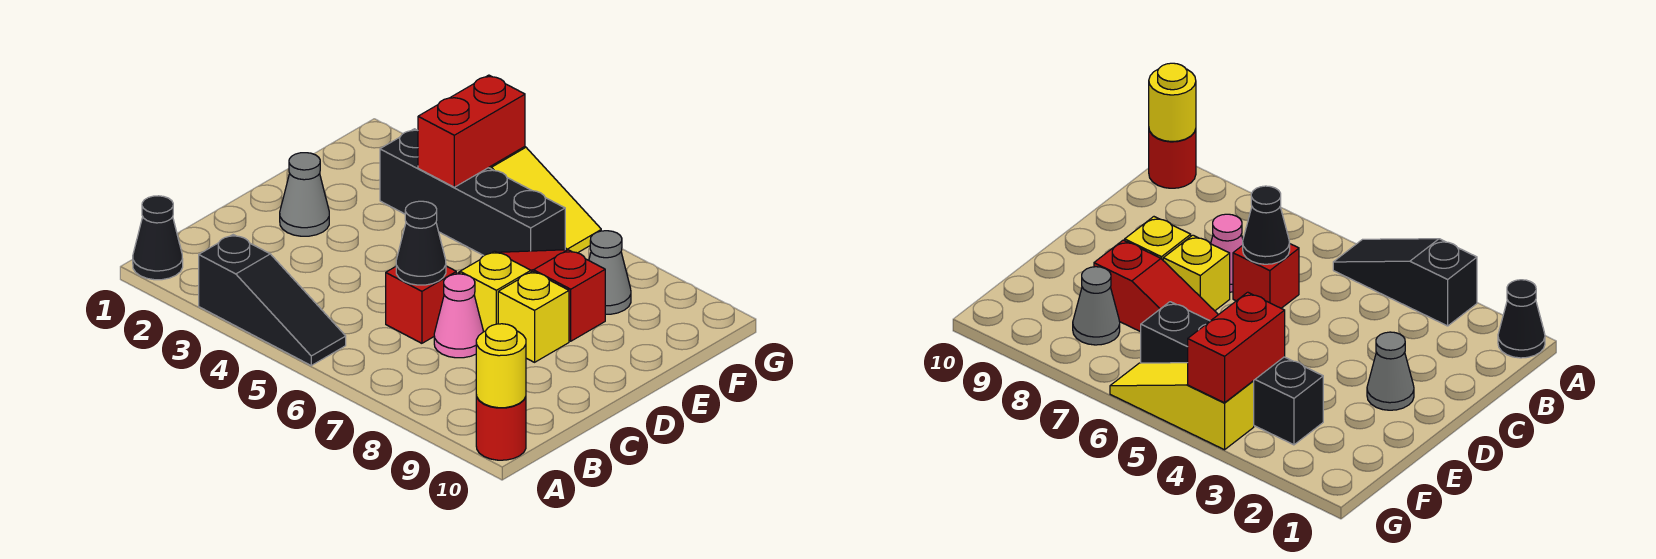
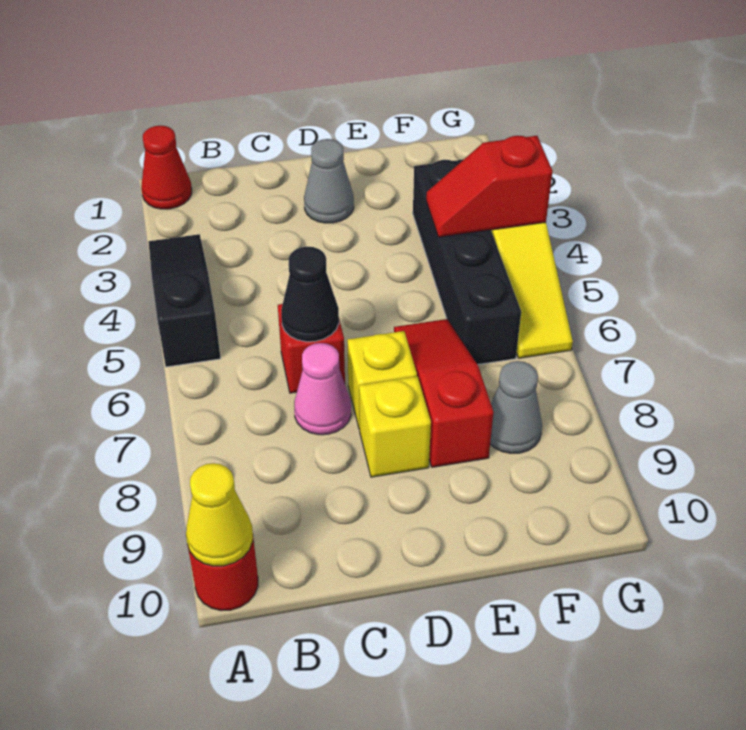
black cone A1 level 1 -> red cone A1 level 1
black slope A3:A5 level 1 top 3 -> black slope A3:A5 level 1 top 5
yellow round brick A10 level 2 -> yellow cone A10 level 2
red brick F4:G4 level 2 -> red slope F4:G4 level 2 top G

